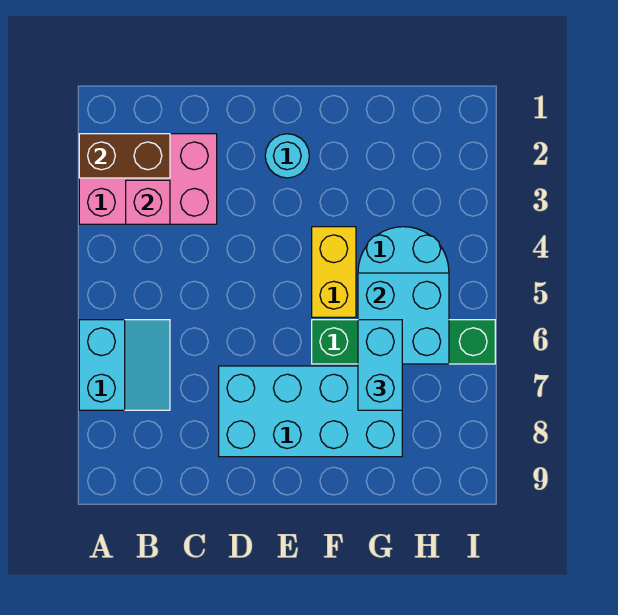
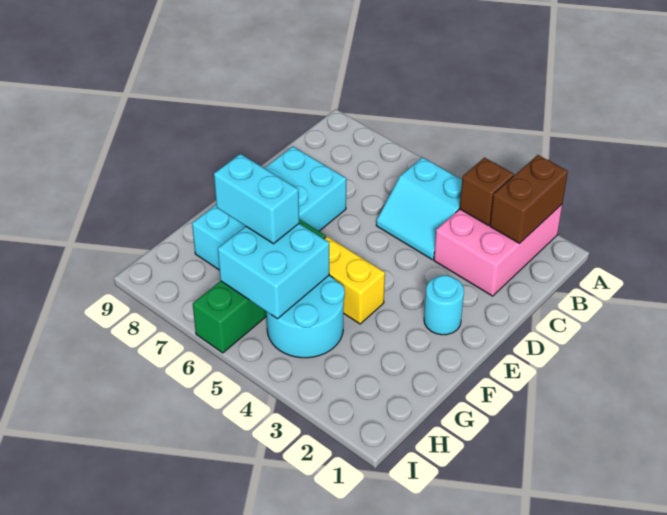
cyan slope A6:B7 level 1 top A -> cyan slope B4:C5 level 1 top B
pink brick B3 level 2 -> brown brick B3 level 2

